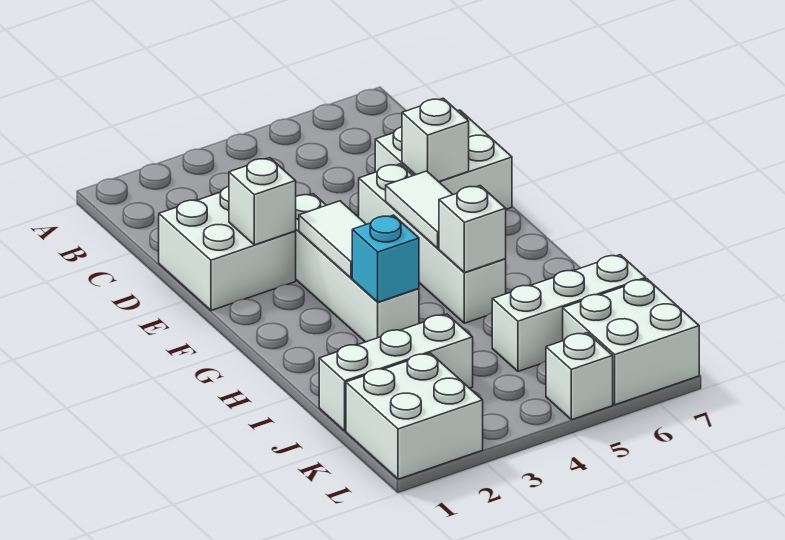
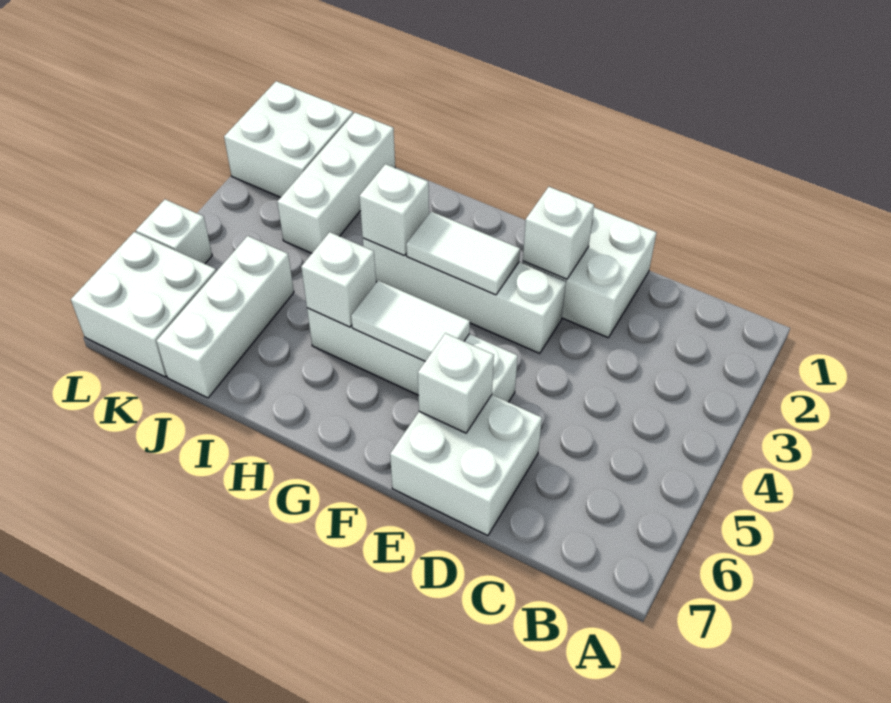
cyan brick H3 level 2 -> white brick H3 level 2

